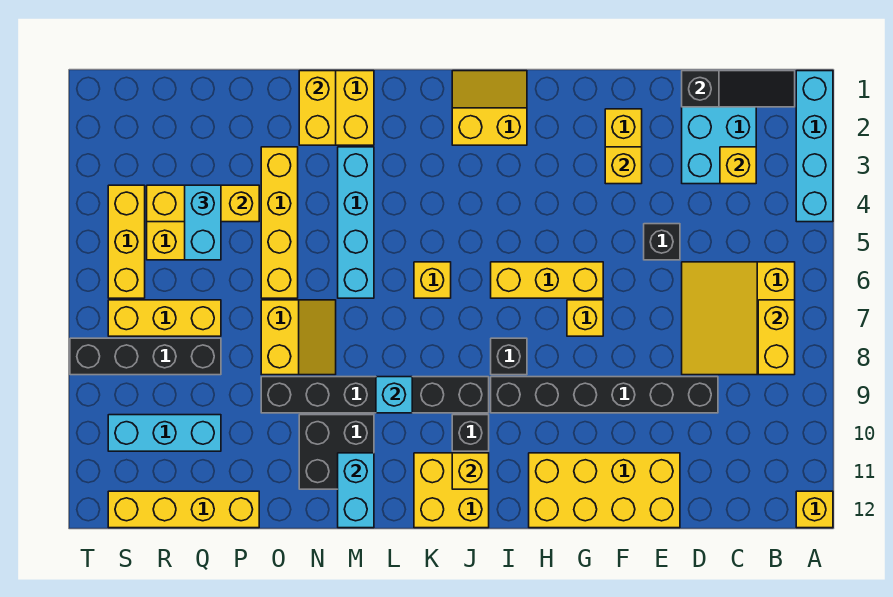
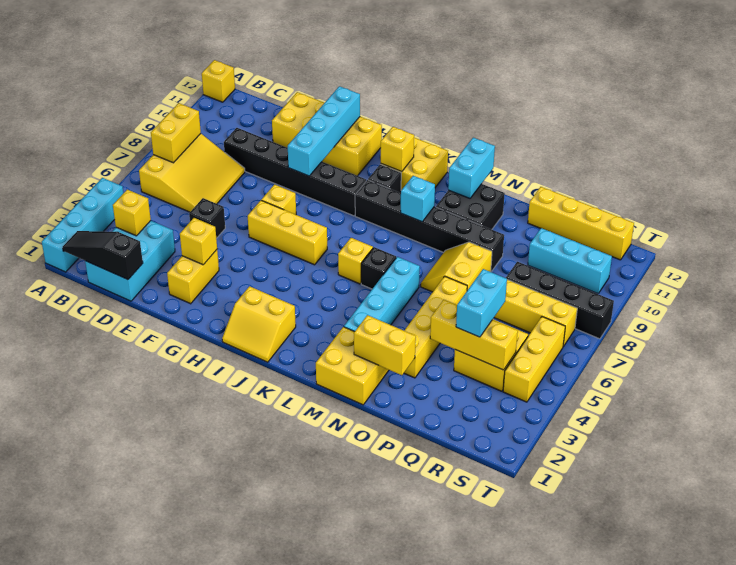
none -> cyan brick G9:G12 level 2
black brick I8 level 1 -> black brick L6 level 1
yellow brick N1:N2 level 2 -> yellow brick N2:O2 level 2

